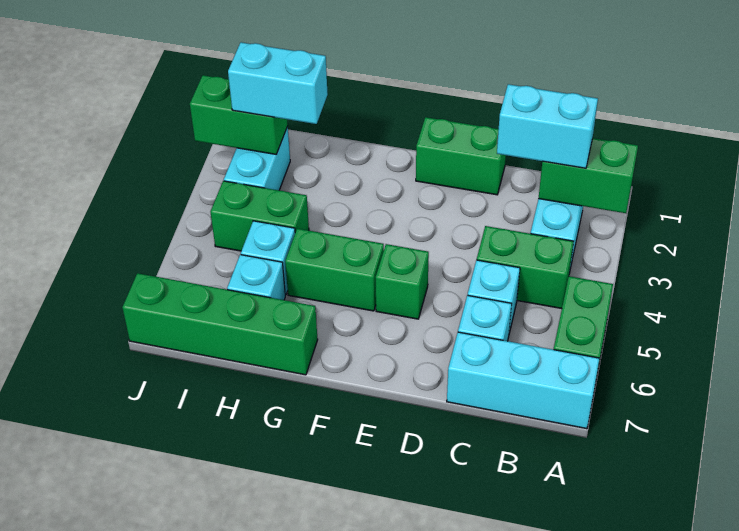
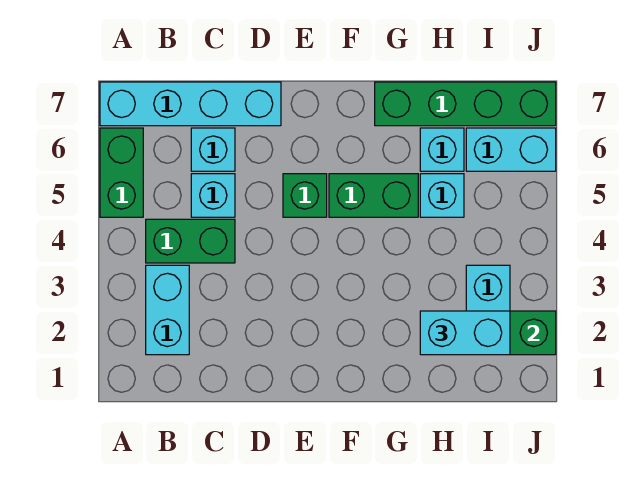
green brick A2:B2 level 2 -> none
cyan brick A7:C7 level 1 -> cyan brick A7:D7 level 1
cyan brick B2:C2 level 3 -> cyan brick I6:J6 level 1
green brick D1:E1 level 1 -> none
green brick H4:I4 level 1 -> none

